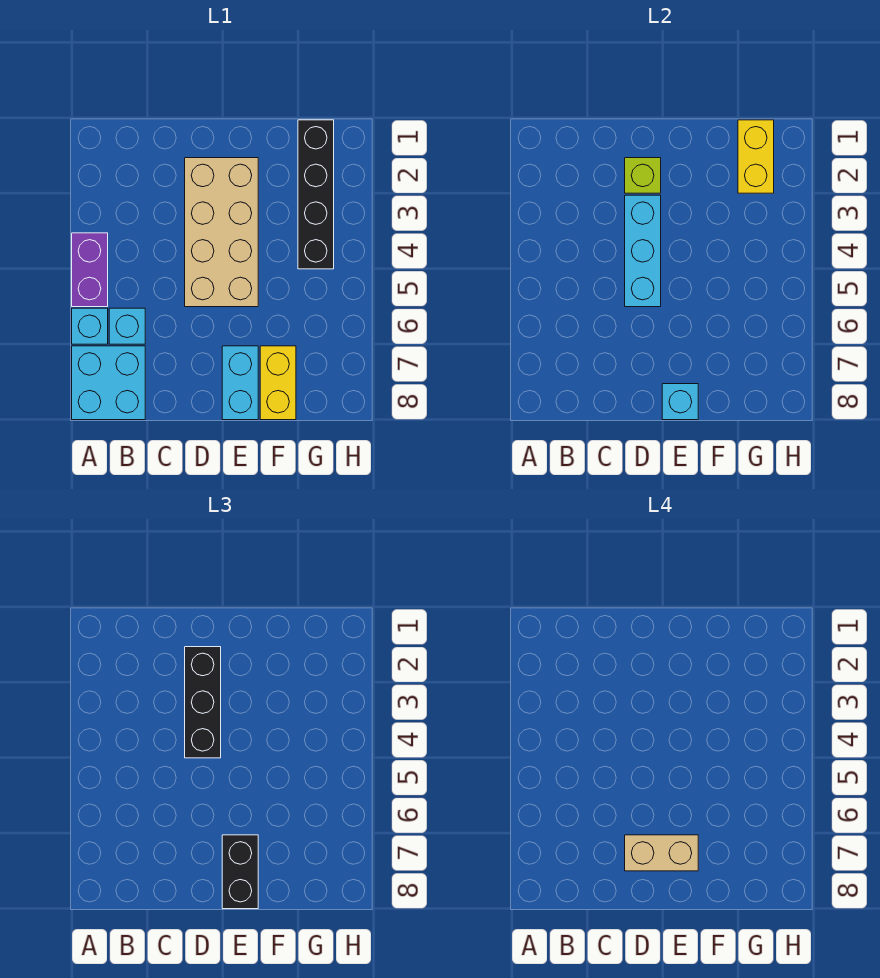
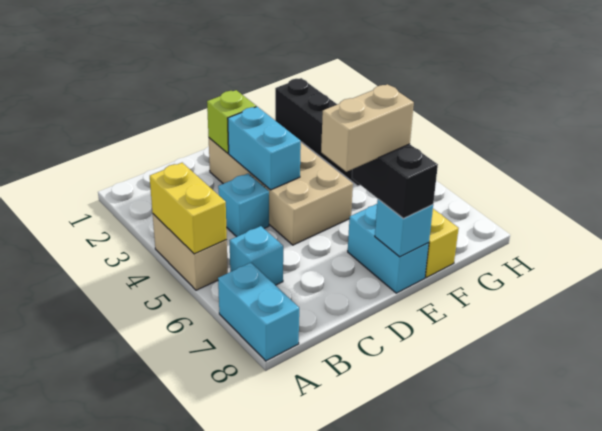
purple brick A4:A5 level 1 -> tan brick A4:A5 level 1
cyan brick A6 level 1 -> cyan brick C4 level 1
cyan brick A7:B8 level 1 -> cyan brick A7:A8 level 1
black brick D2:D4 level 3 -> none
cyan brick D3:D5 level 2 -> cyan brick D3:D4 level 2
yellow brick G1:G2 level 2 -> yellow brick A4:A5 level 2

